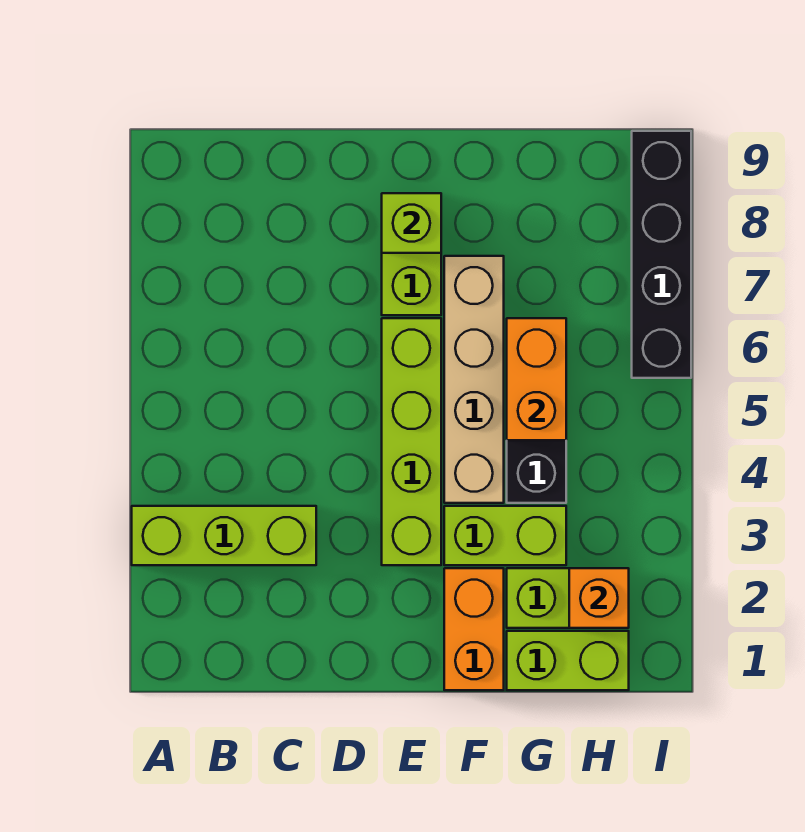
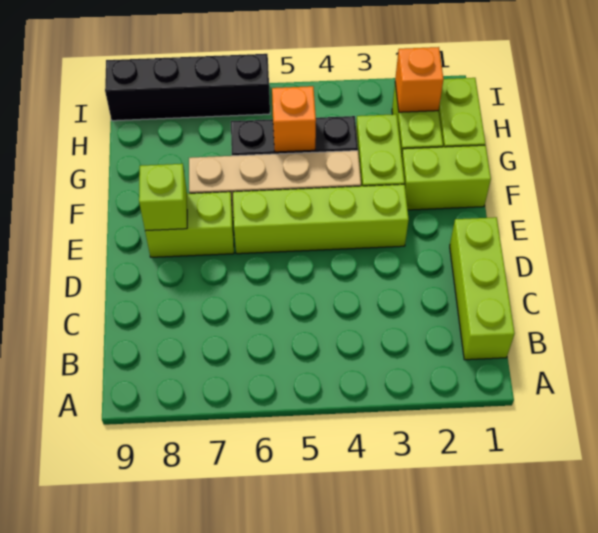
lime brick A3:C3 level 1 -> lime brick B1:D1 level 1
orange brick F1:F2 level 1 -> lime brick F1:F2 level 1
orange brick G5:G6 level 2 -> orange brick G5 level 2

